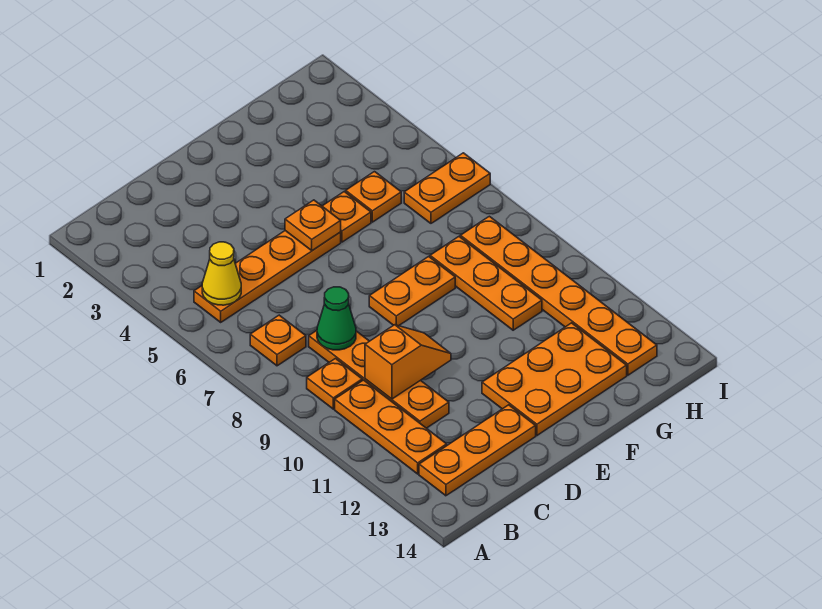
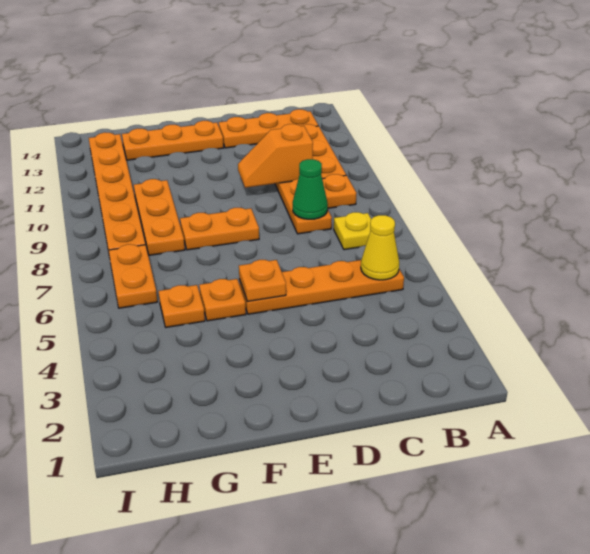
orange plate B7 level 1 -> yellow plate B7 level 1
orange plate E12:G13 level 1 -> orange plate E13:G13 level 1
orange plate H6:I6 level 1 -> orange plate H6:H7 level 1

